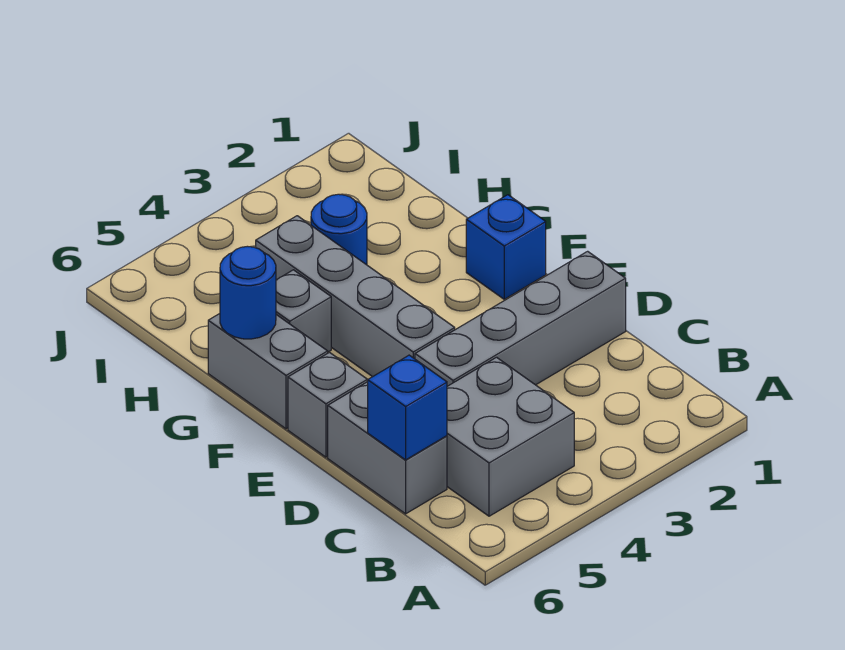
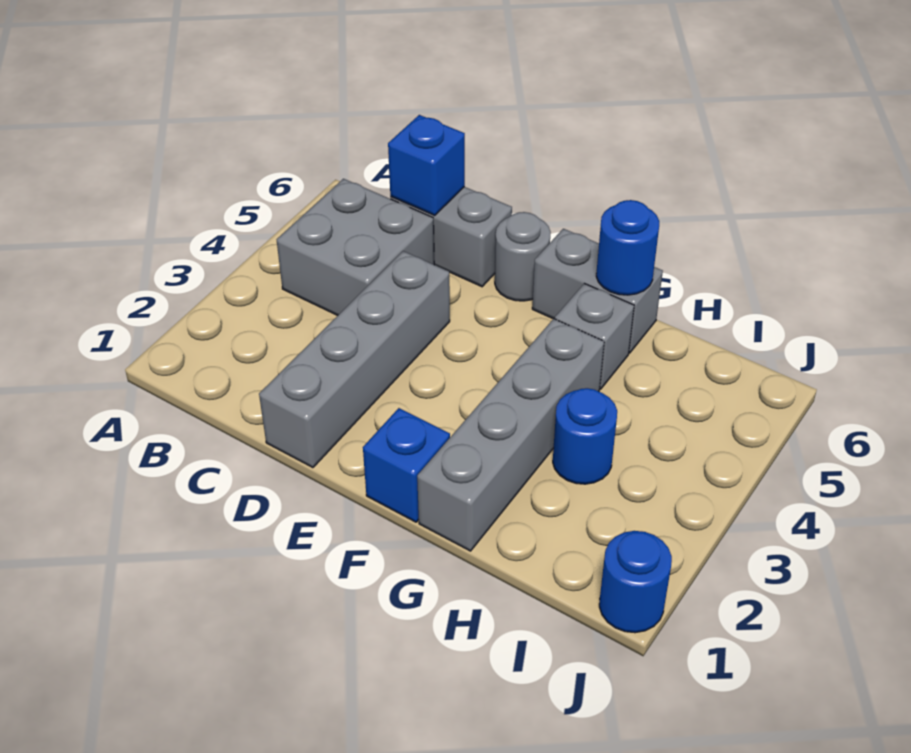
grey brick E4:H4 level 1 -> grey brick G1:G4 level 1
grey brick E6 level 1 -> grey round brick E6 level 1
none -> blue round brick J1 level 1

